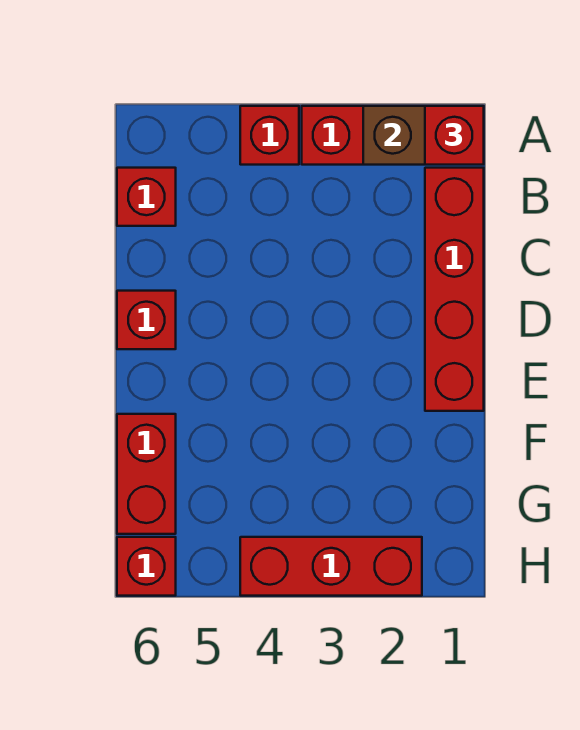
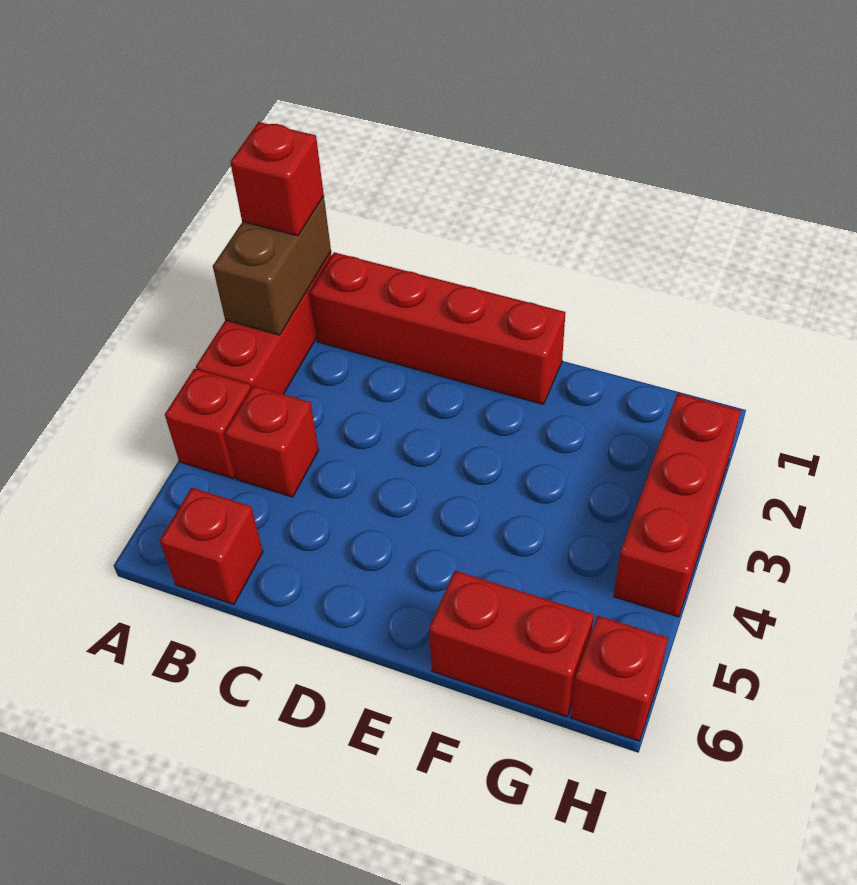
red brick D6 level 1 -> red brick B4 level 1

